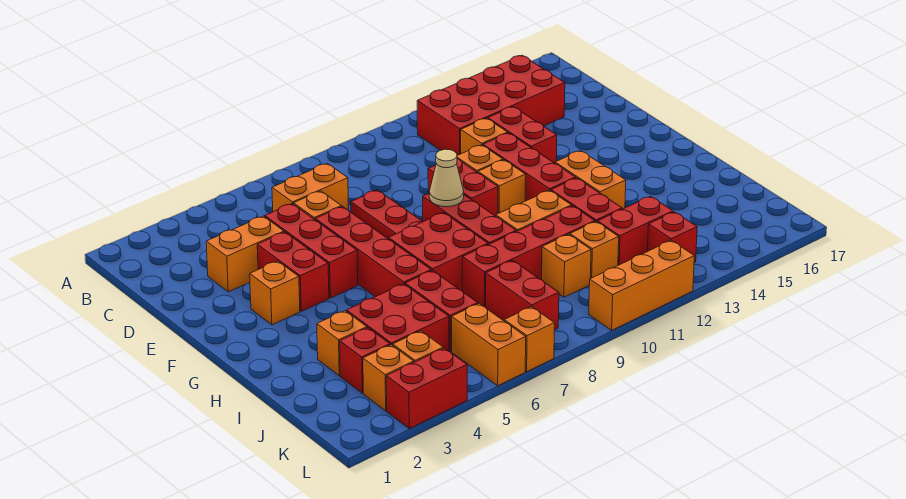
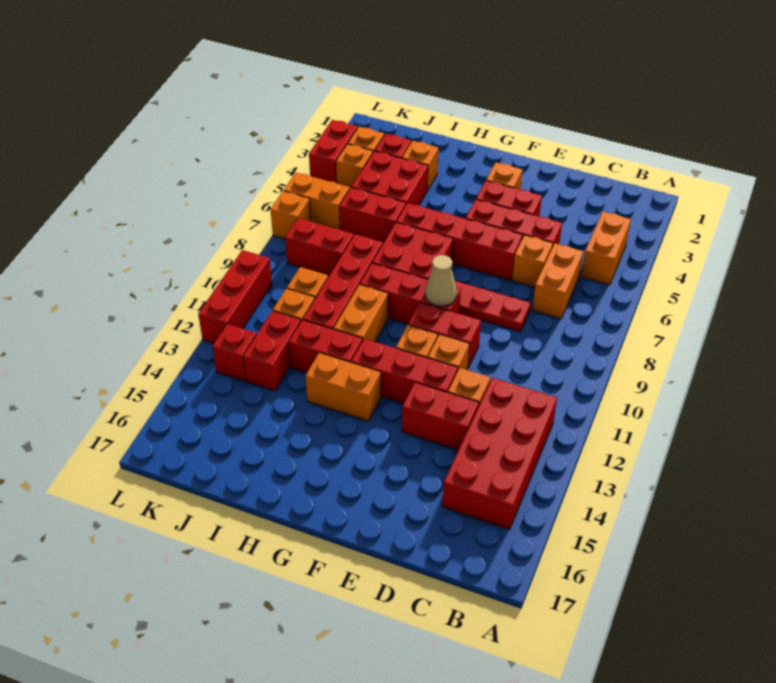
orange brick D3:D4 level 1 -> orange brick B4:B5 level 1
orange brick L10:L12 level 1 -> red brick L10:L12 level 1

